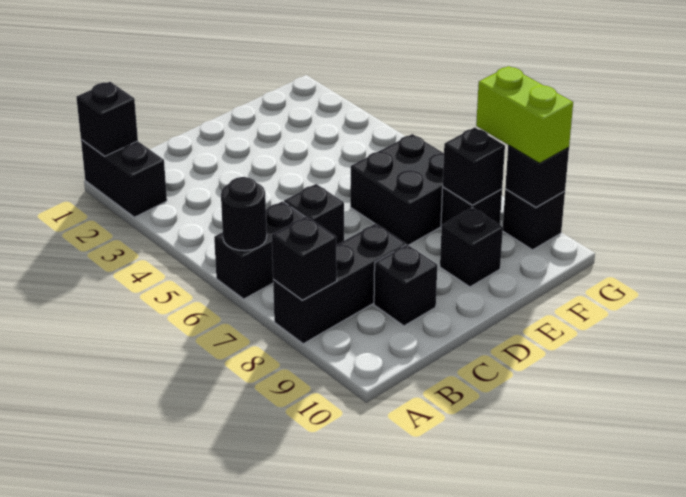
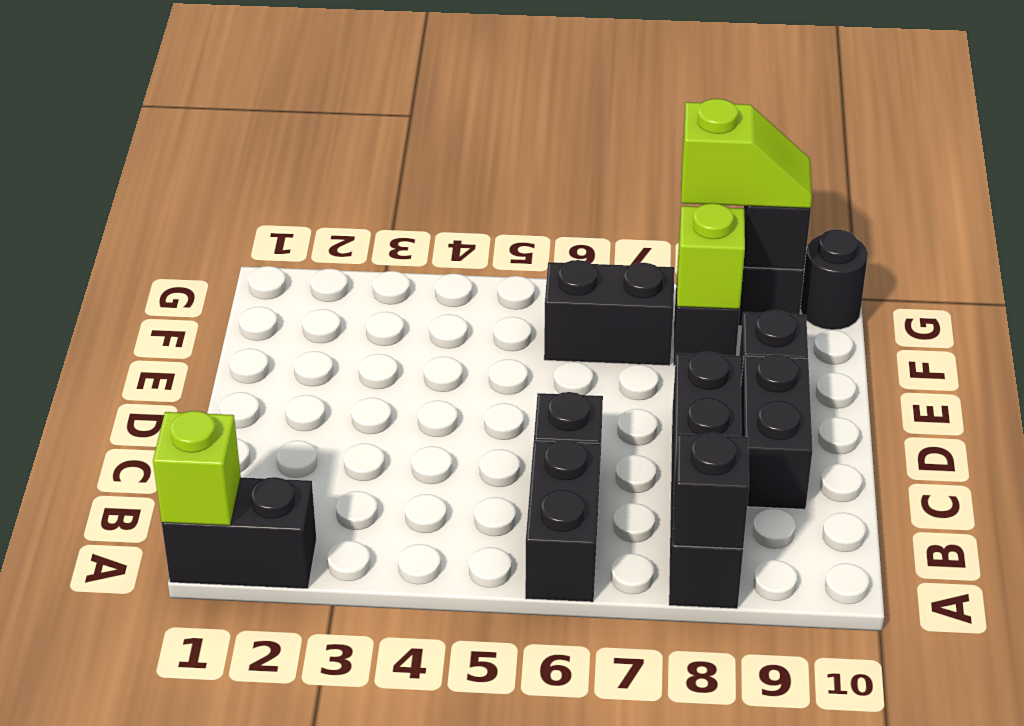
black brick A1 level 2 -> lime brick A1 level 2
black round brick A6 level 2 -> black round brick G10 level 1
black brick A8:C8 level 1 -> black brick A8:D8 level 1
black brick C9 level 1 -> black brick C9:D9 level 1
black brick E6:F7 level 1 -> black brick F6:F7 level 1
black brick F8 level 2 -> lime brick F8 level 2
lime brick G8:G9 level 3 -> lime slope G8:G9 level 3 top 8

